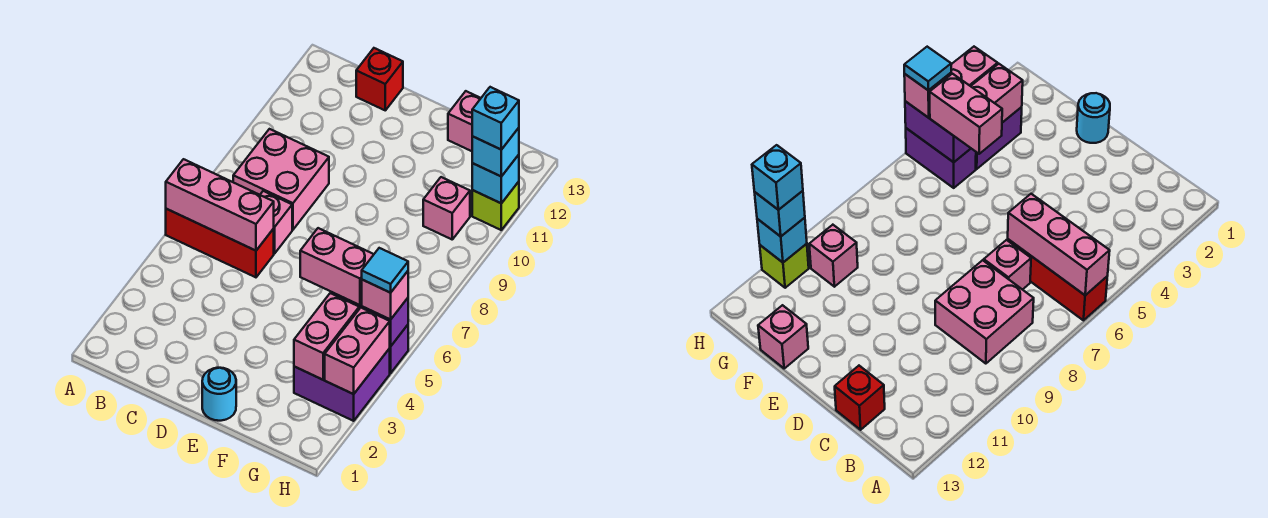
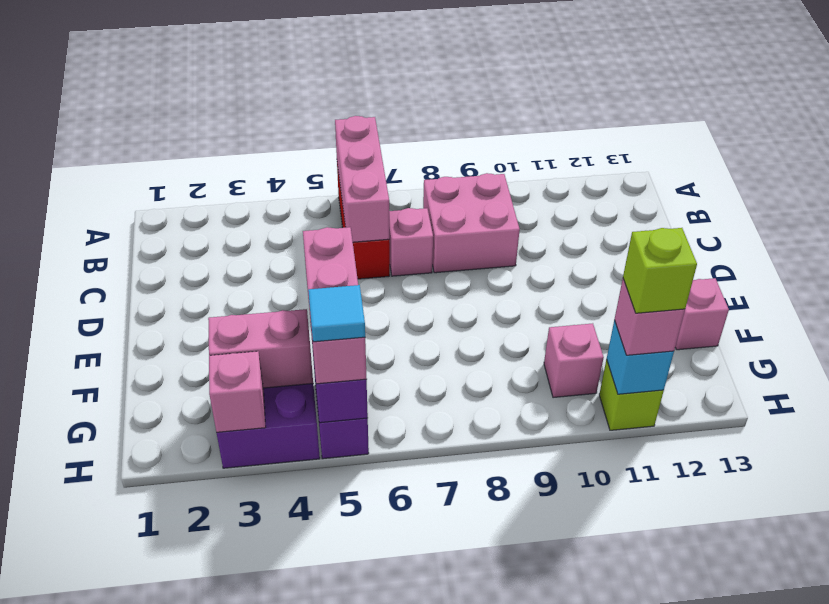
red brick C13 level 1 -> none
cyan round brick E1 level 1 -> none
pink brick H3:H4 level 2 -> pink brick H3 level 2
cyan brick H11 level 3 -> pink brick H11 level 3
cyan brick H11 level 4 -> lime brick H11 level 4

